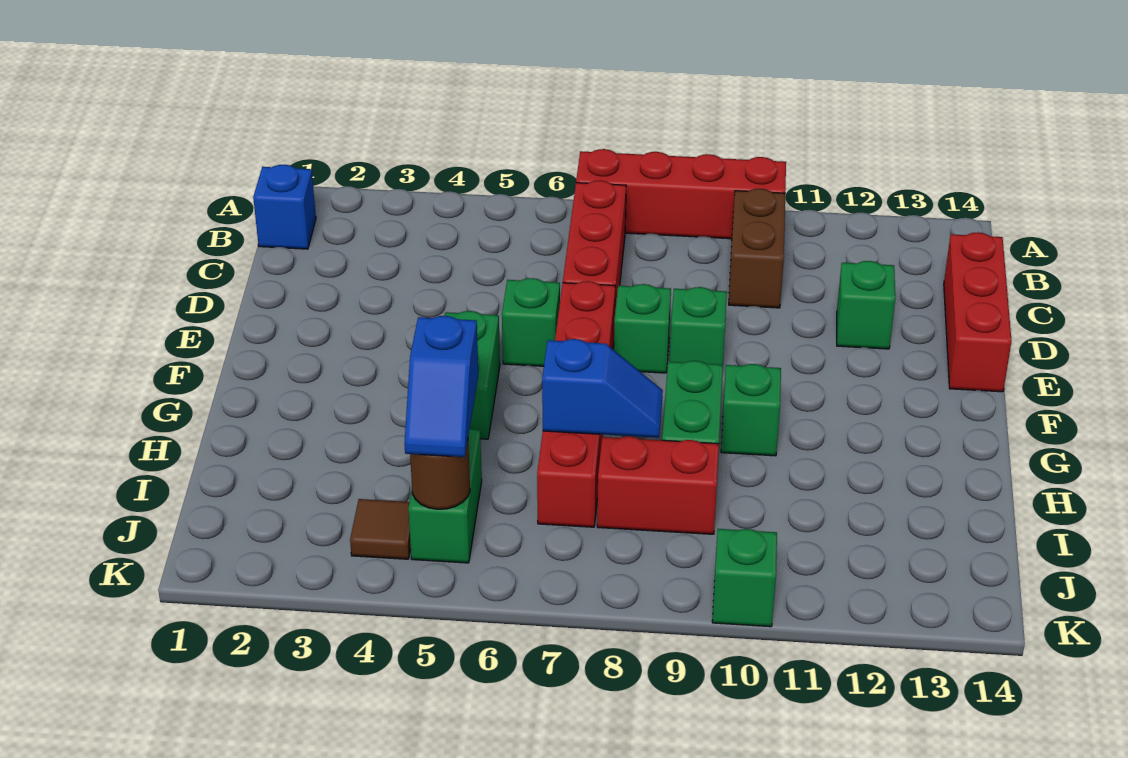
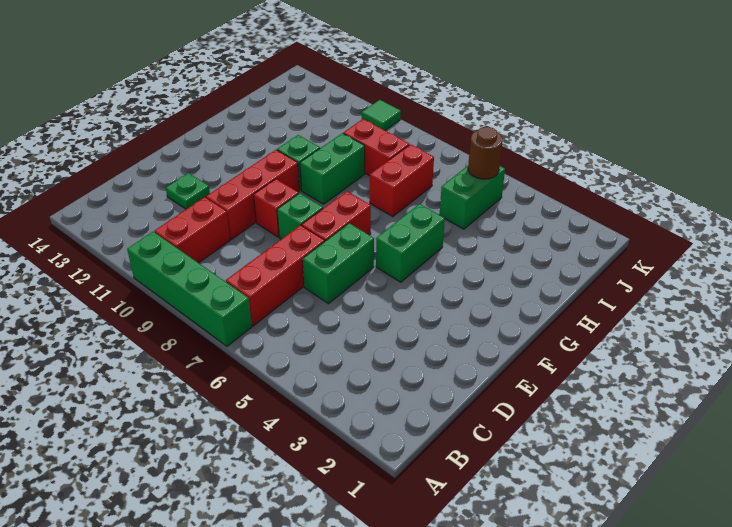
red brick A7:A10 level 1 -> green brick A7:A10 level 1
blue brick B1 level 1 -> none
brown brick B10:C10 level 1 -> red brick B10:C10 level 1
red brick C14:E14 level 1 -> red brick D10:F10 level 1
green brick D12 level 1 -> green plate D12 level 1
green brick E6 level 1 -> green brick D6:E6 level 1
green brick E9 level 1 -> red brick E9 level 1
blue slope H7:H8 level 2 top 7 -> none
blue slope I5:J5 level 3 top I -> none
brown tile J4 level 1 -> none
green brick K10 level 1 -> green tile K10 level 1

